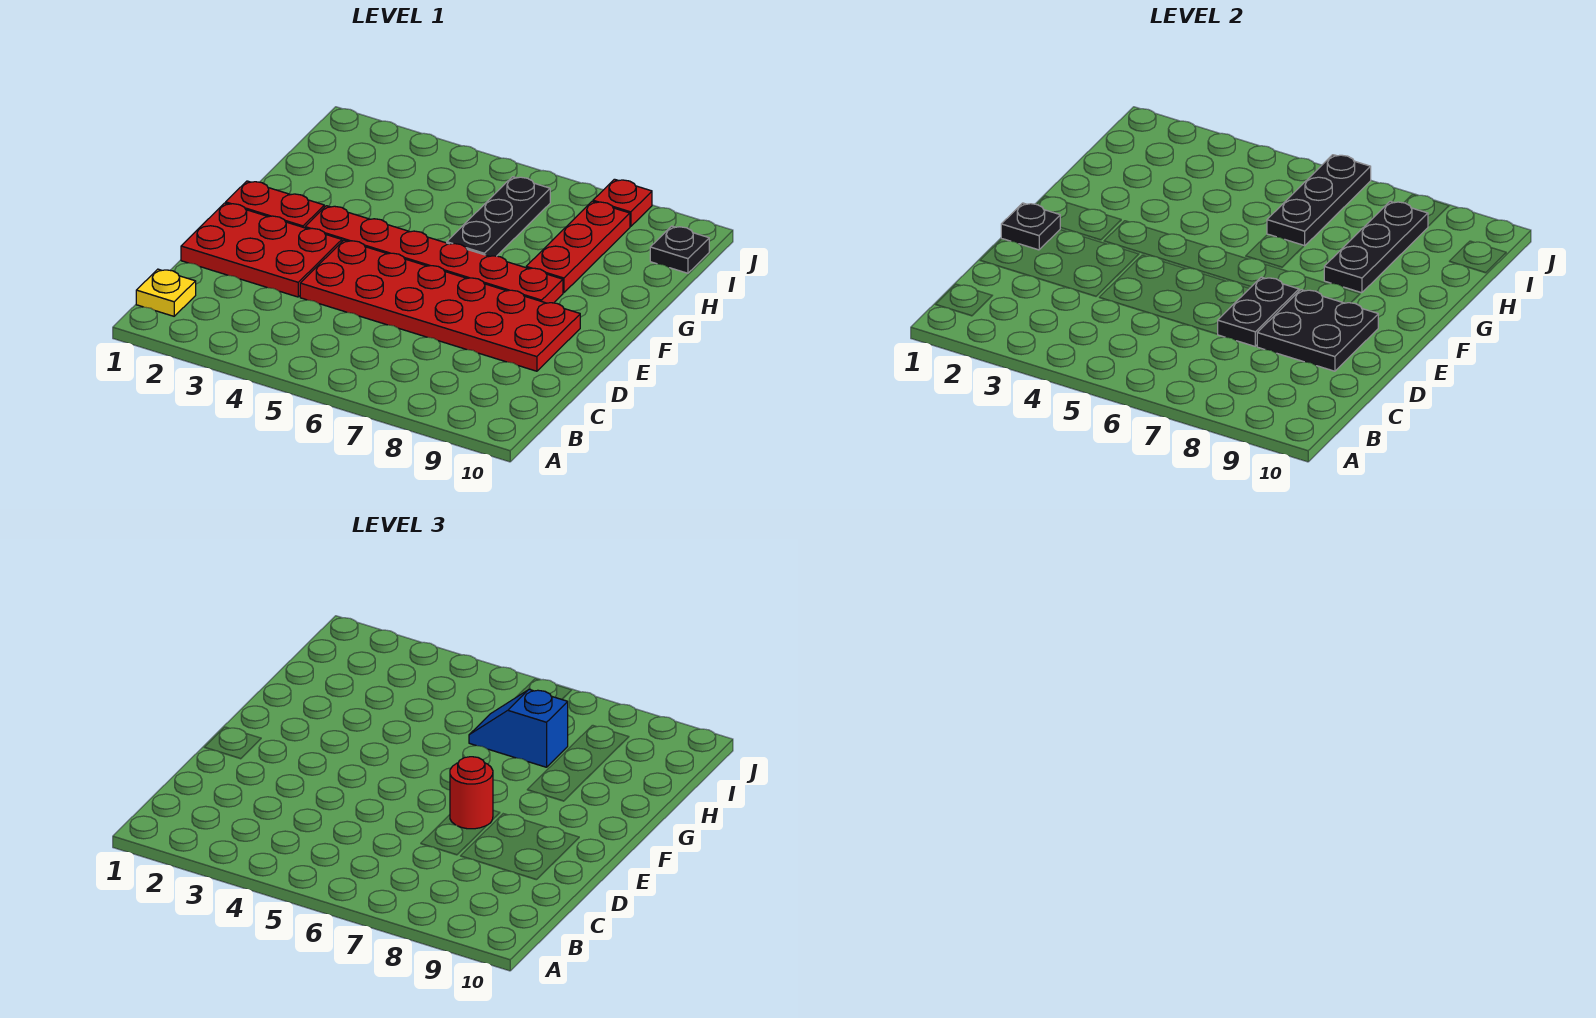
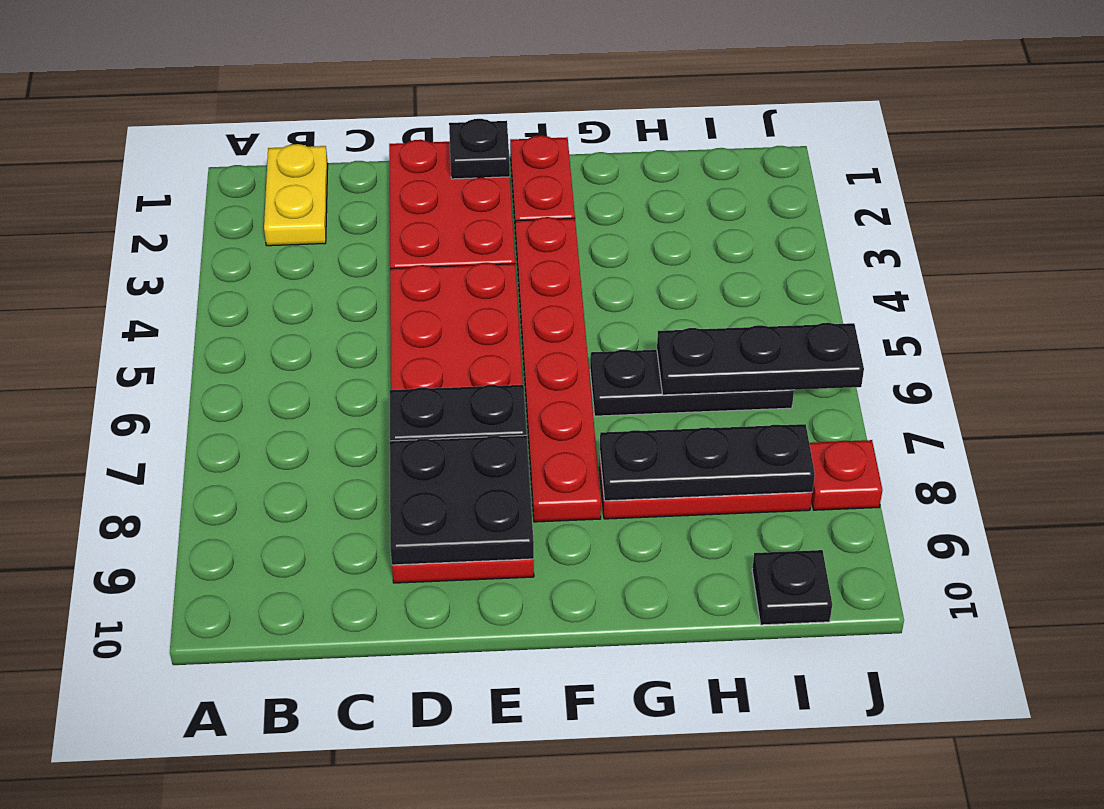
yellow plate B1 level 1 -> yellow plate B1:B2 level 1
red round brick E7 level 3 -> none
blue slope H6:H7 level 3 top 7 -> none

